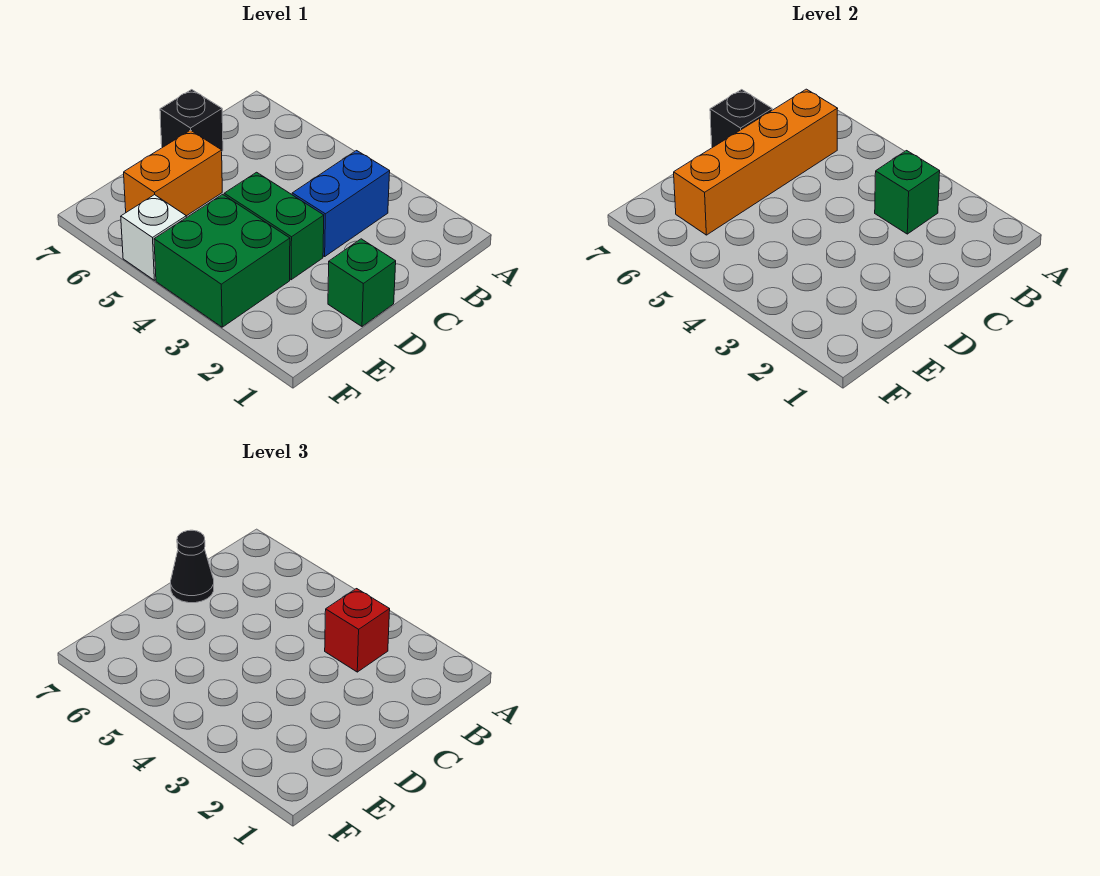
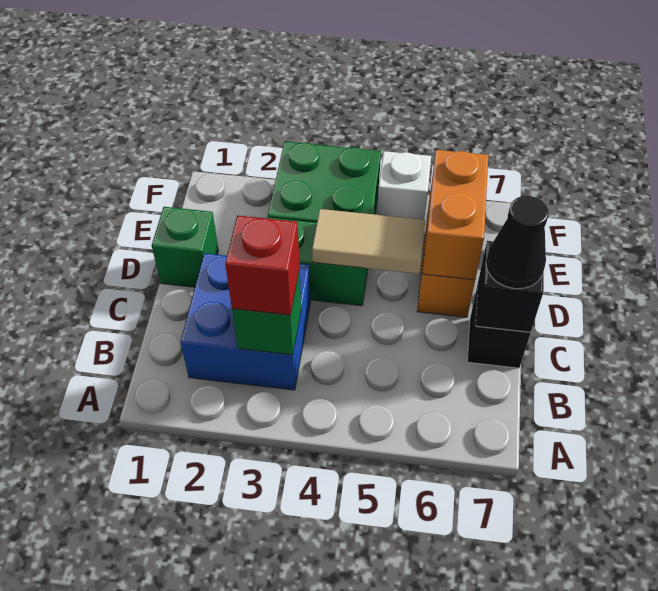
blue brick B3:C3 level 1 -> blue brick B2:C3 level 1
orange brick B6:E6 level 2 -> orange brick D6:E6 level 2
none -> tan tile D4:D5 level 2

